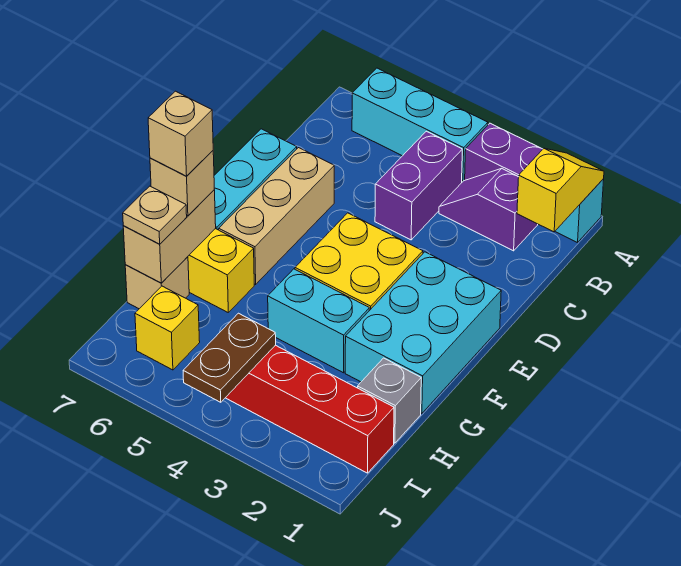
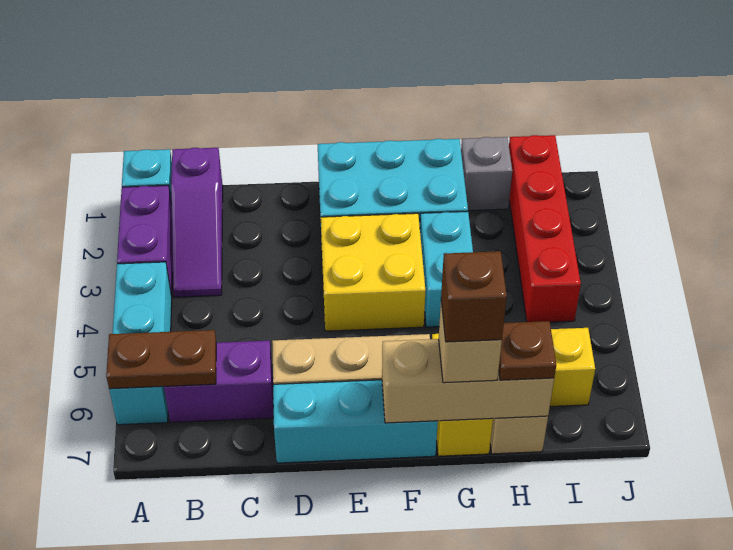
yellow slope A1:B1 level 2 top B -> none
purple slope B2:B3 level 1 top 2 -> purple slope B1:B3 level 1 top 1
purple brick B4:C4 level 1 -> purple brick B6:C6 level 1
tan brick G7:H7 level 2 -> tan brick F7:H7 level 2
tan brick G7 level 4 -> brown brick G7 level 4
tan plate H7 level 3 -> brown plate H7 level 3
brown plate I4:J4 level 2 -> brown plate A6:B6 level 2

